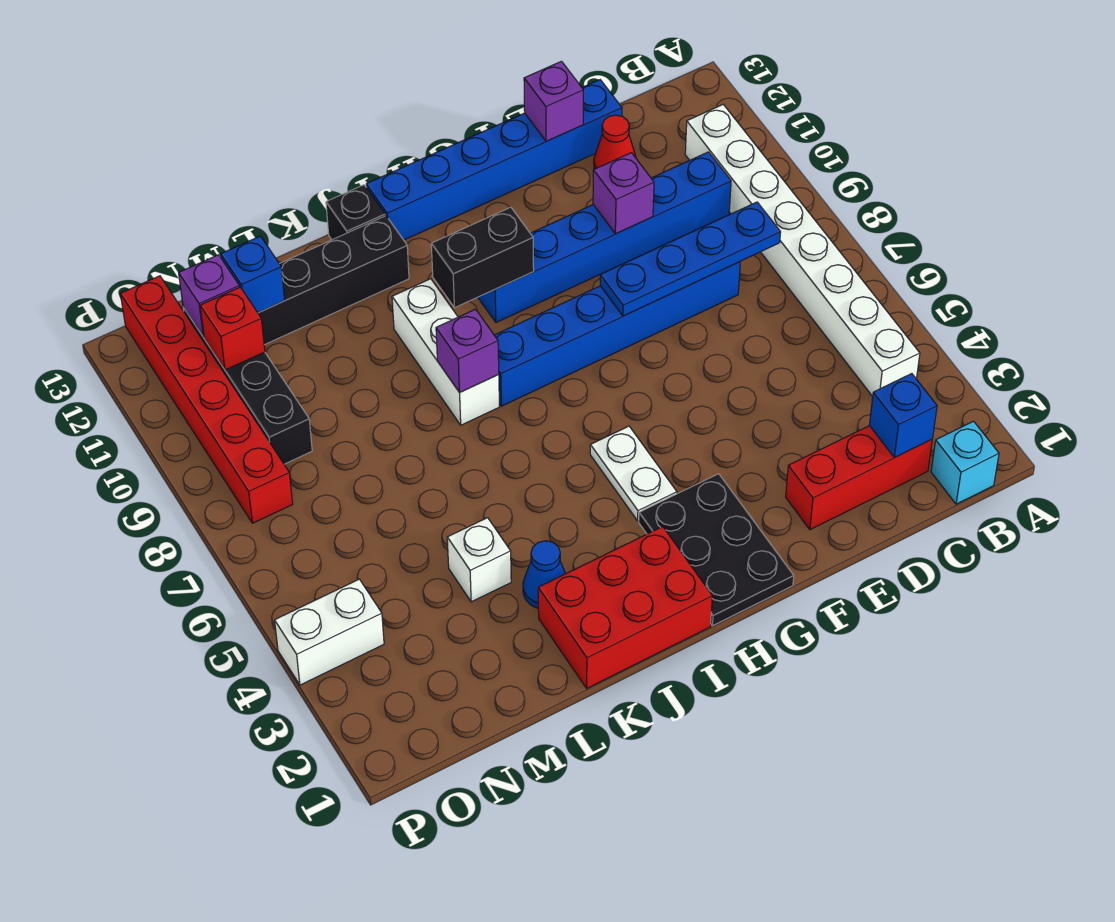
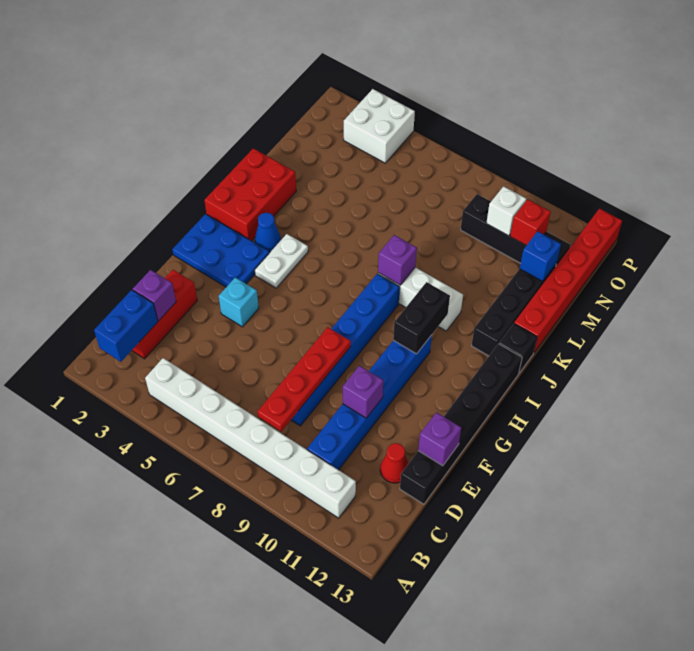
cyan brick B1 level 1 -> cyan brick F4 level 1
blue brick C2 level 2 -> blue brick B2:C2 level 2
blue plate C8:F8 level 2 -> red plate C8:F8 level 2
blue brick D13:I13 level 1 -> black brick D13:I13 level 1
black plate G1:H3 level 1 -> blue plate G1:H3 level 1
white plate H4:H5 level 1 -> white plate H4:I4 level 1
blue cone K3 level 1 -> blue cone I3 level 1
white brick L4 level 1 -> white brick N10 level 2
purple brick N12 level 2 -> purple brick D2 level 2
white brick O4:P4 level 1 -> white brick O3:P4 level 1
red brick O8:O13 level 1 -> red brick K13:P13 level 1

